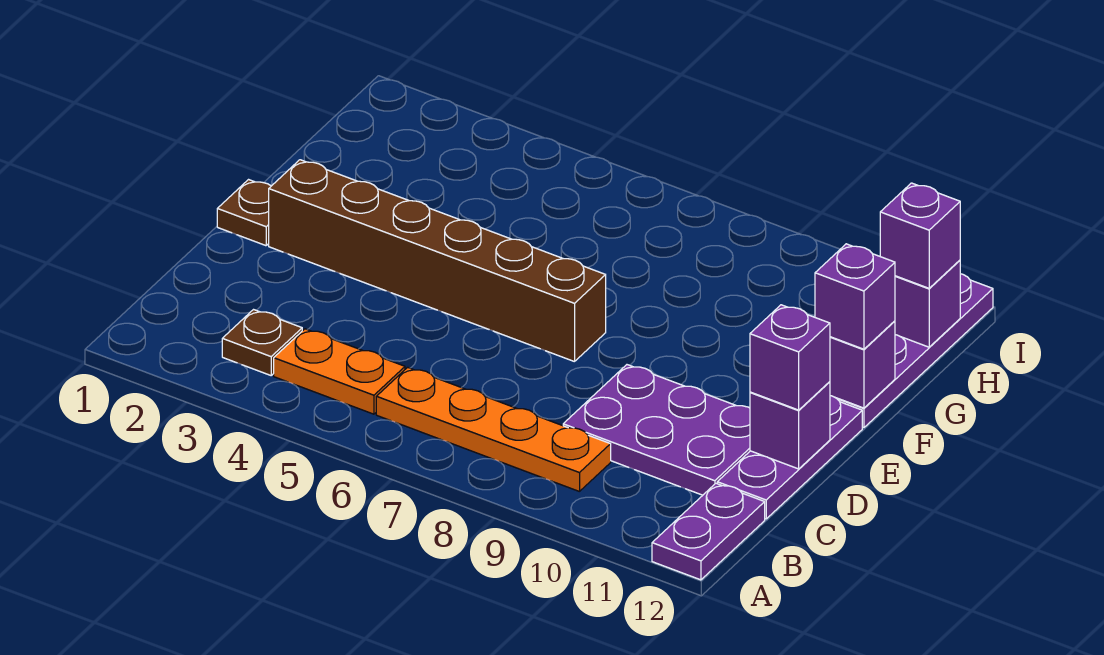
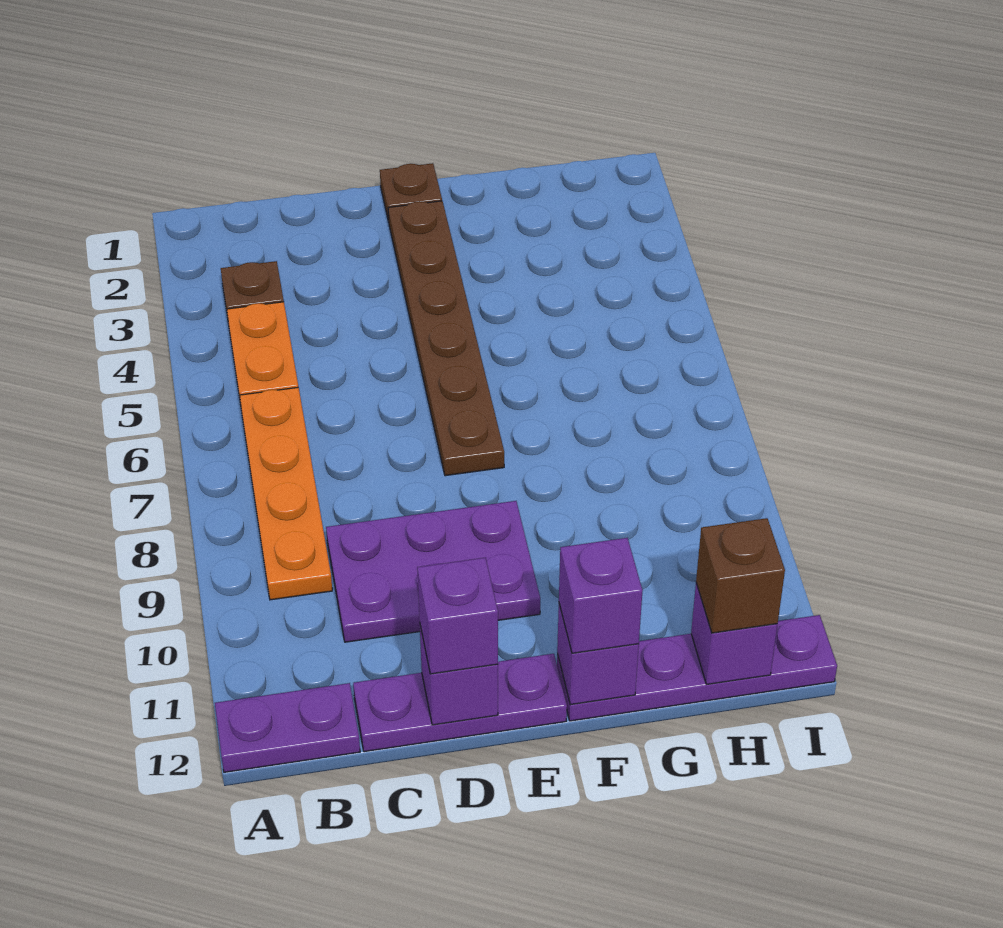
purple plate C9:D11 level 1 -> purple plate C9:E10 level 1
brown brick E2:E7 level 1 -> brown plate E2:E7 level 1
purple brick H12 level 3 -> brown brick H12 level 3

